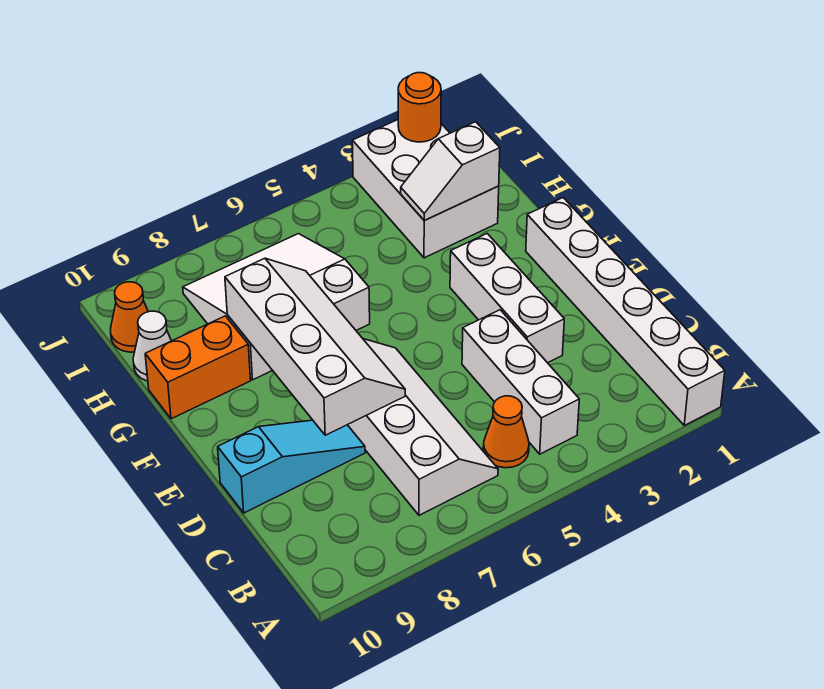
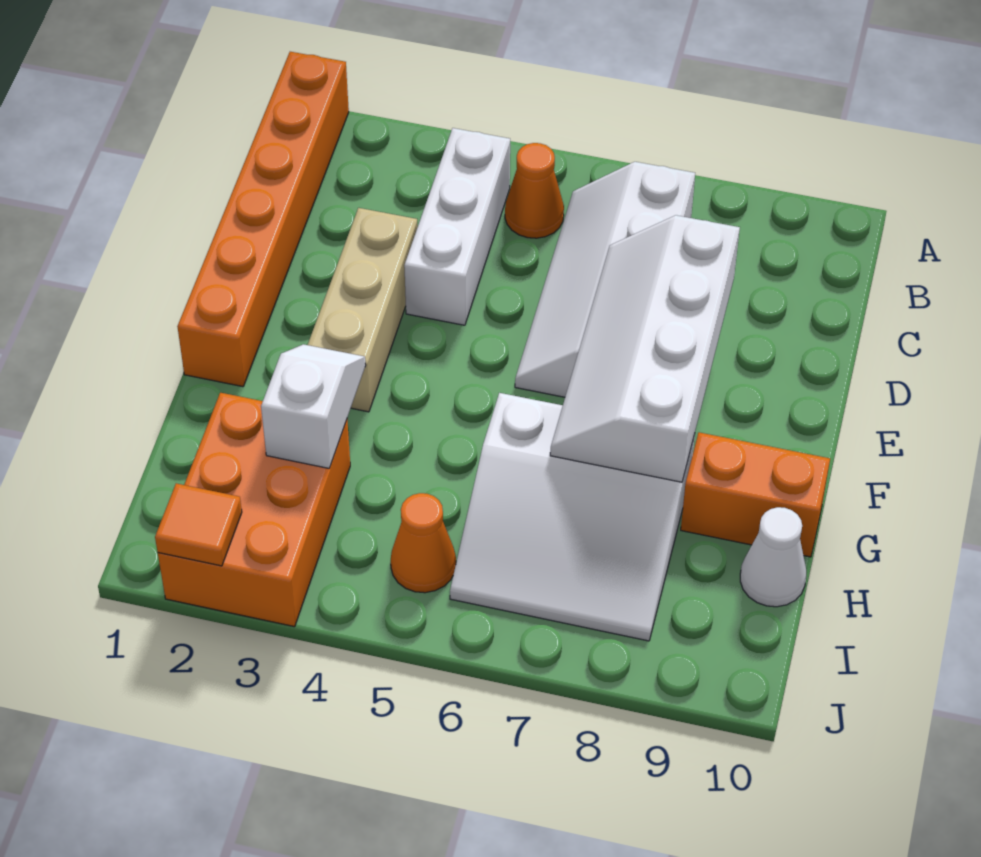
white brick A1:F1 level 1 -> orange brick A1:F1 level 1
white brick D3:F3 level 1 -> tan brick D3:F3 level 1
cyan slope D8:D10 level 1 top 10 -> none
white brick H2:J3 level 1 -> orange brick H2:J3 level 1
white slope H2:H3 level 2 top 2 -> white slope G3:H3 level 2 top H
orange cone I10 level 1 -> orange cone I5 level 1
orange round brick J2 level 2 -> orange tile J2 level 2

